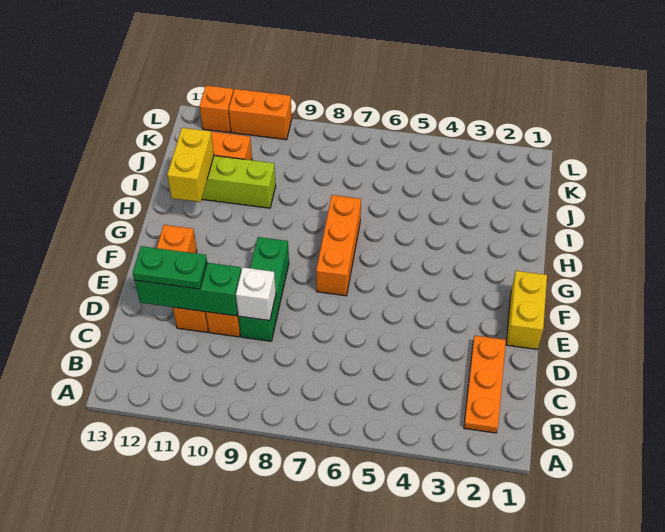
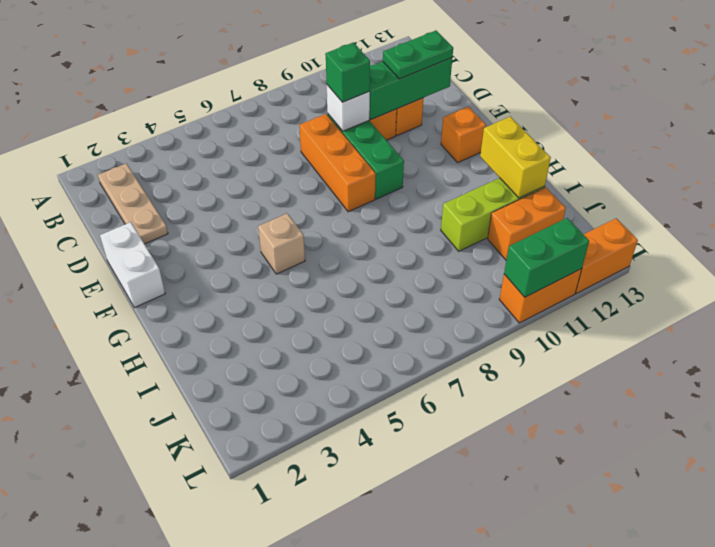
orange plate B2:D2 level 1 -> tan plate B2:D2 level 1
none -> green brick D9 level 3
yellow brick E1:F1 level 1 -> white brick E1:F1 level 1
orange brick F7:H7 level 1 -> orange brick D8:F8 level 1
none -> tan brick G5 level 1
none -> green brick L10:L11 level 2
orange brick L12 level 1 -> orange brick L12:L13 level 1

